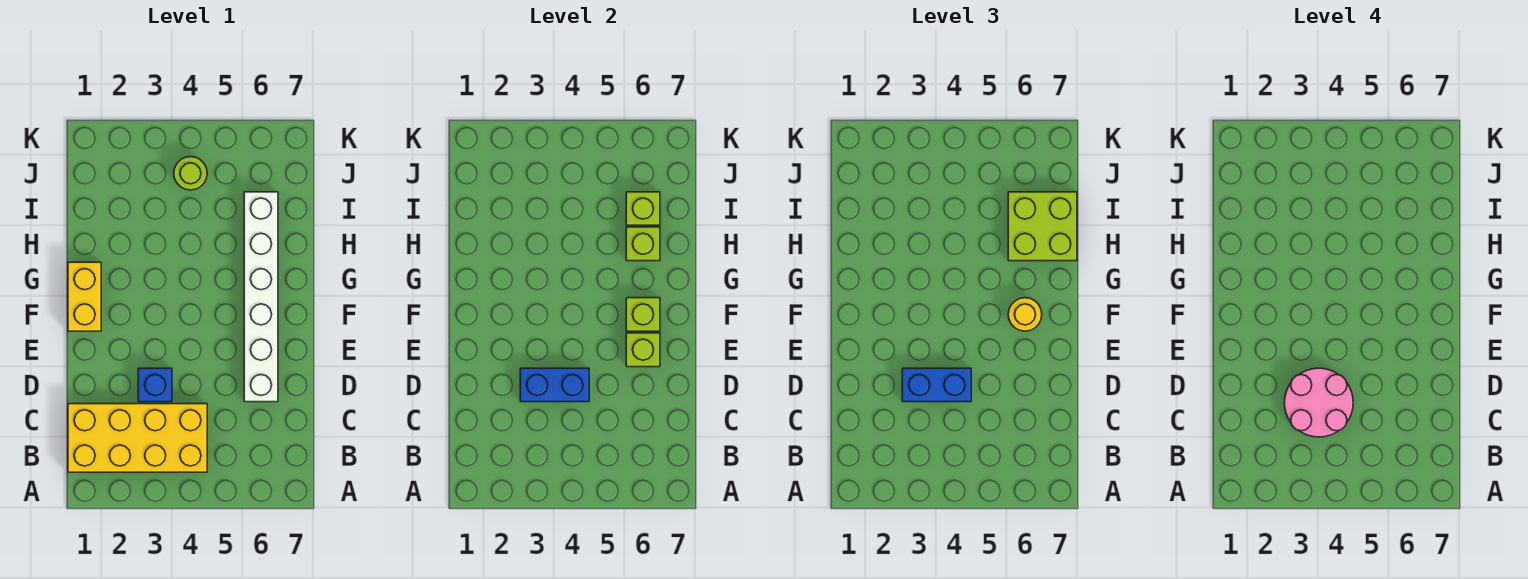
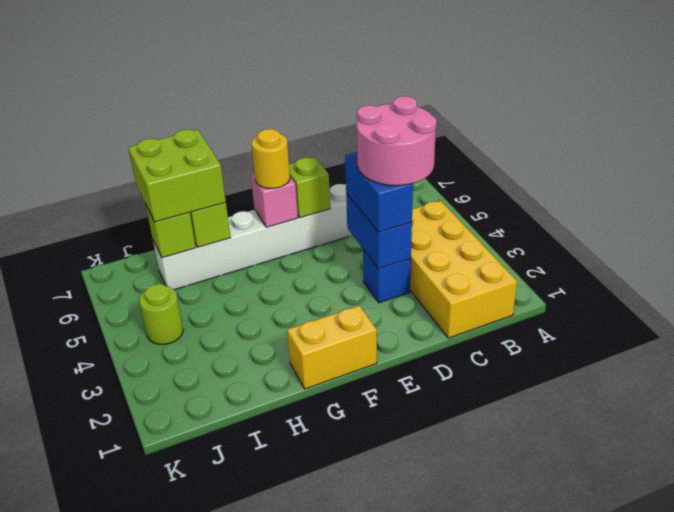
lime brick F6 level 2 -> pink brick F6 level 2

